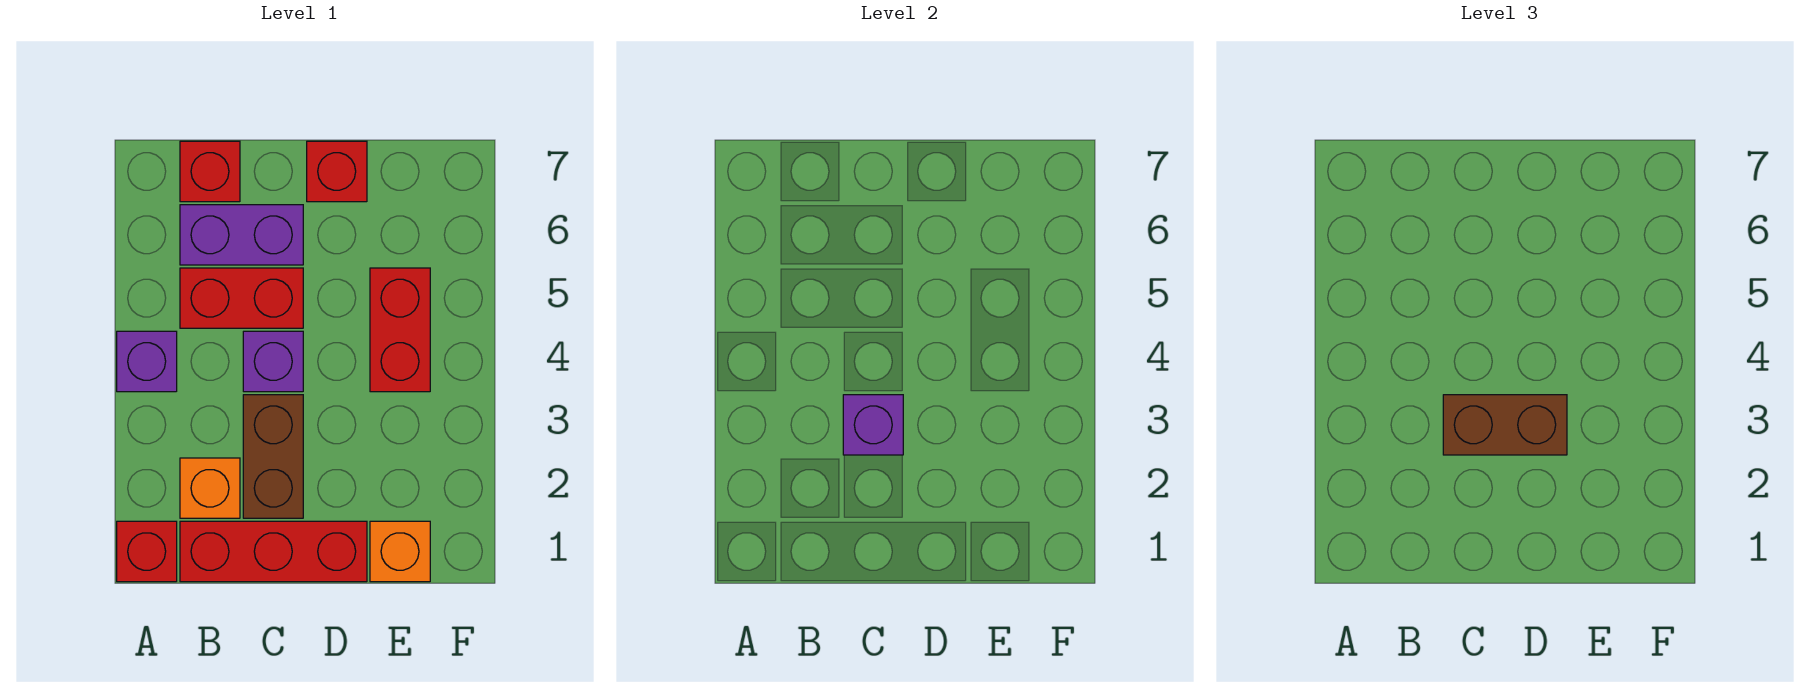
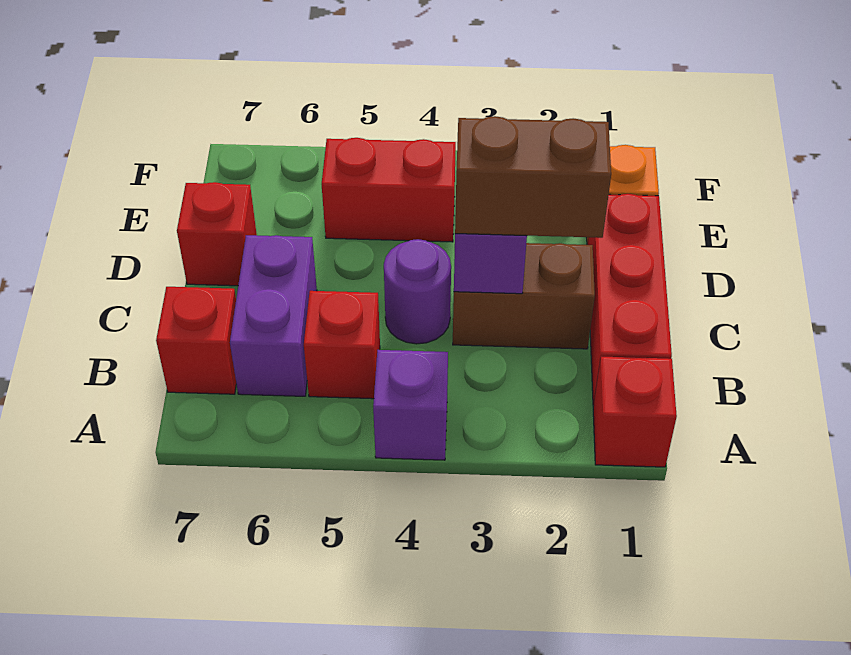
orange brick B2 level 1 -> none
red brick B5:C5 level 1 -> red brick B5 level 1
brown brick C3:D3 level 3 -> brown brick C2:C3 level 3
purple brick C4 level 1 -> purple round brick C4 level 1

